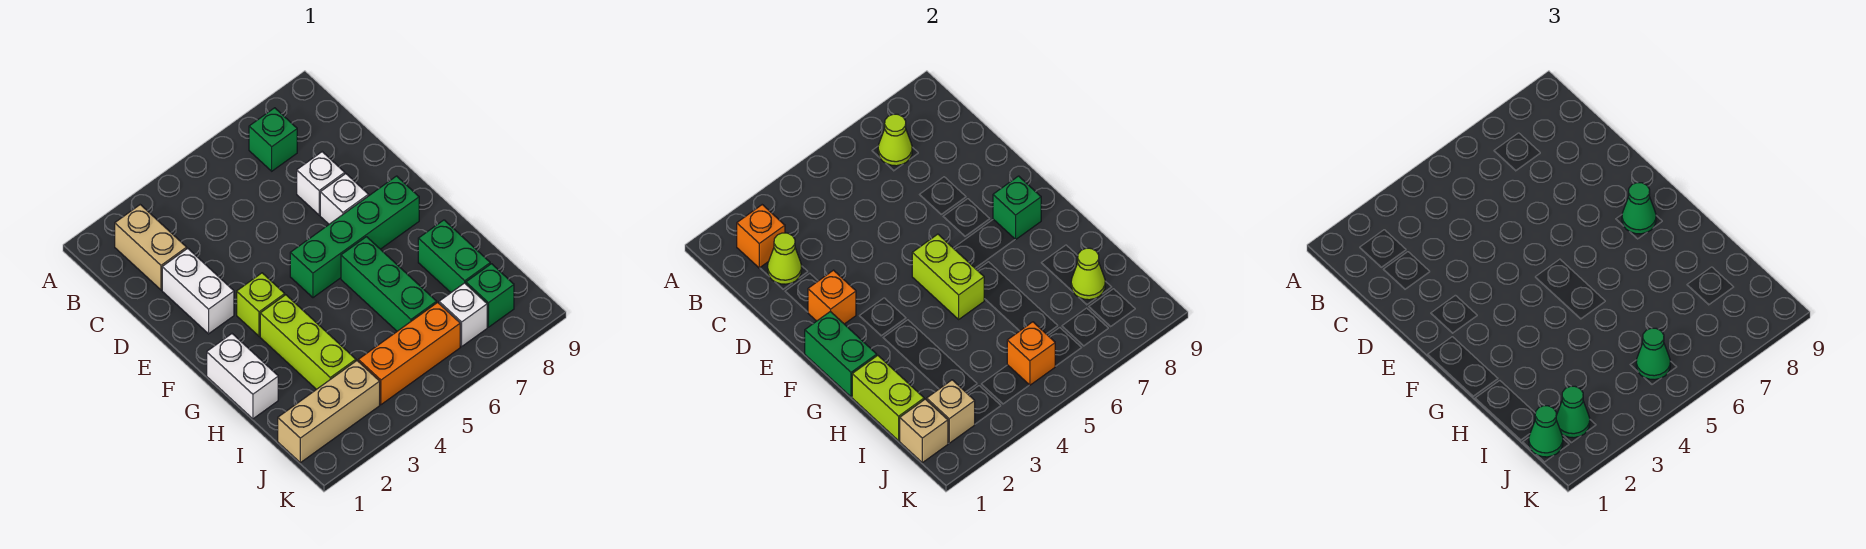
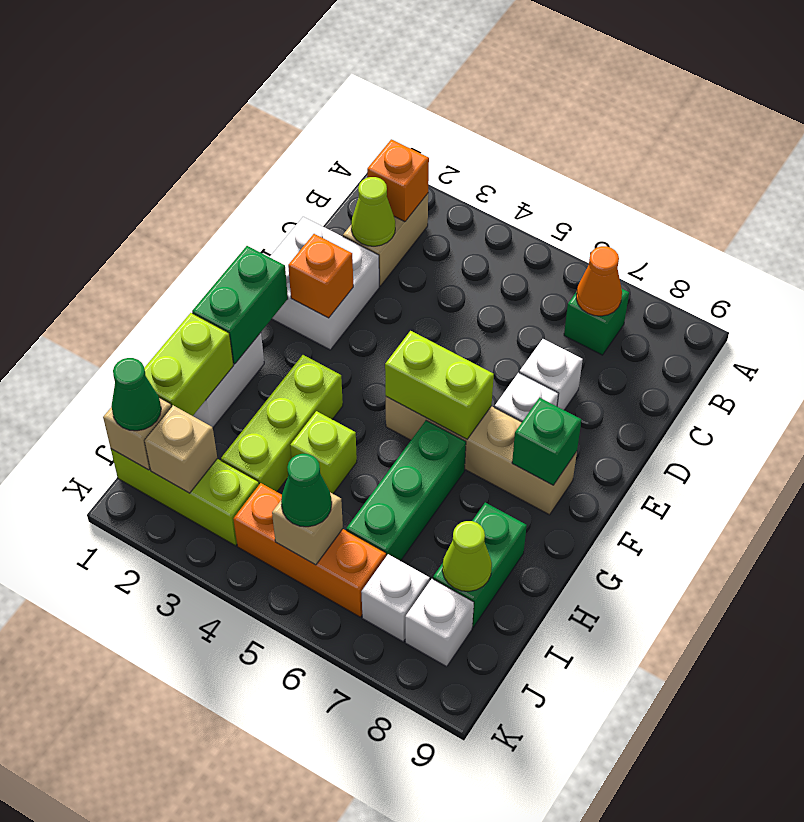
lime cone B7 level 2 -> orange cone B7 level 2
white brick D2:E2 level 1 -> white brick D1:E2 level 1
lime brick F3 level 1 -> lime brick H4 level 1
green brick F5:F8 level 1 -> tan brick F5:F8 level 1
lime brick F5:G5 level 2 -> lime brick F5:F6 level 2
green cone F8 level 3 -> none
tan brick J1:J3 level 1 -> lime brick J1:J3 level 1
green cone J2 level 3 -> none
orange brick J5 level 2 -> tan brick J5 level 2
green brick J8 level 1 -> white brick J8 level 1

